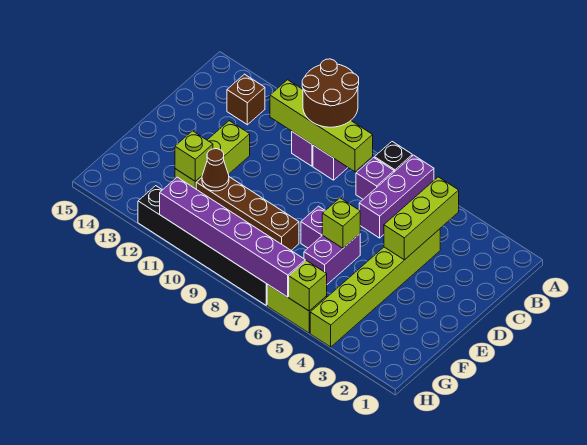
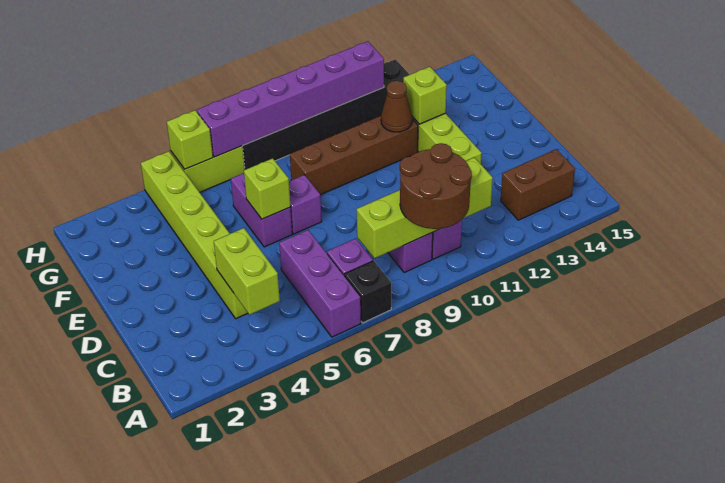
lime brick B4:D4 level 2 -> lime brick B4:C4 level 2
brown brick B13 level 1 -> brown brick B13:B14 level 1

